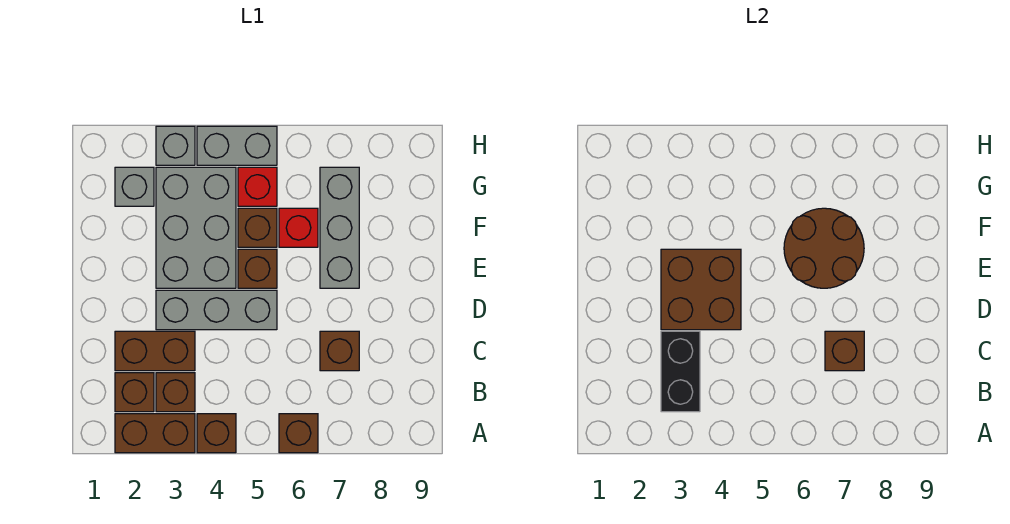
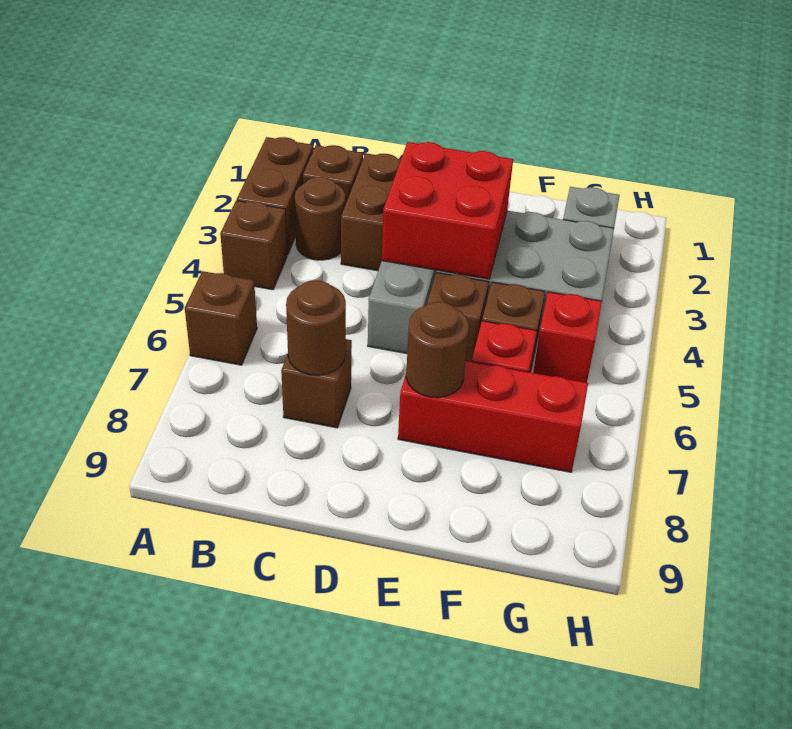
brown brick B3 level 1 -> brown round brick B3 level 1
black brick B3:C3 level 2 -> none
brown brick C7 level 2 -> brown round brick C7 level 2
brown brick D3:E4 level 2 -> red brick D3:E4 level 2
brown round brick E6:F7 level 2 -> brown round brick E7 level 2
grey brick E7:G7 level 1 -> red brick E7:G7 level 1
grey brick H3 level 1 -> none
grey brick H4:H5 level 1 -> none

